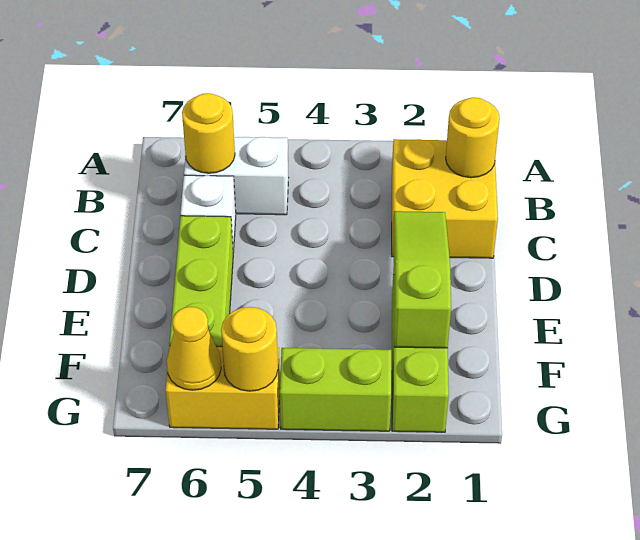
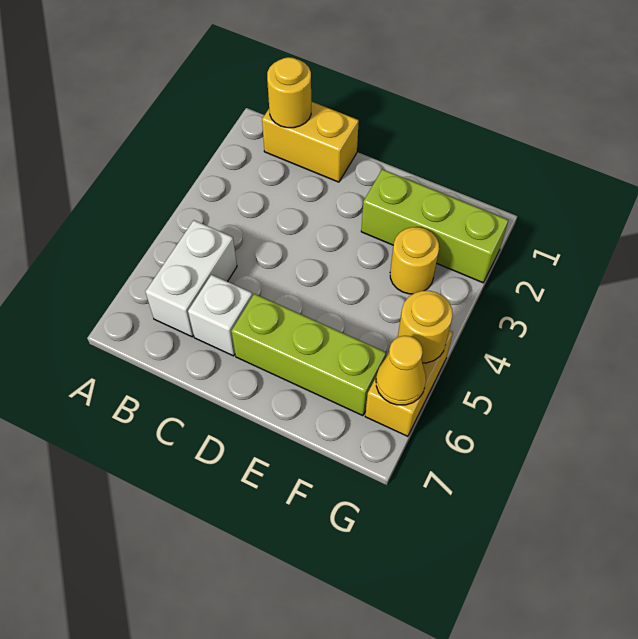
yellow brick B1:C2 level 1 -> yellow brick B1:C1 level 1
yellow round brick B6 level 2 -> yellow round brick F3 level 1
lime slope D2:F2 level 2 top F -> none
lime brick G3:G4 level 1 -> none

